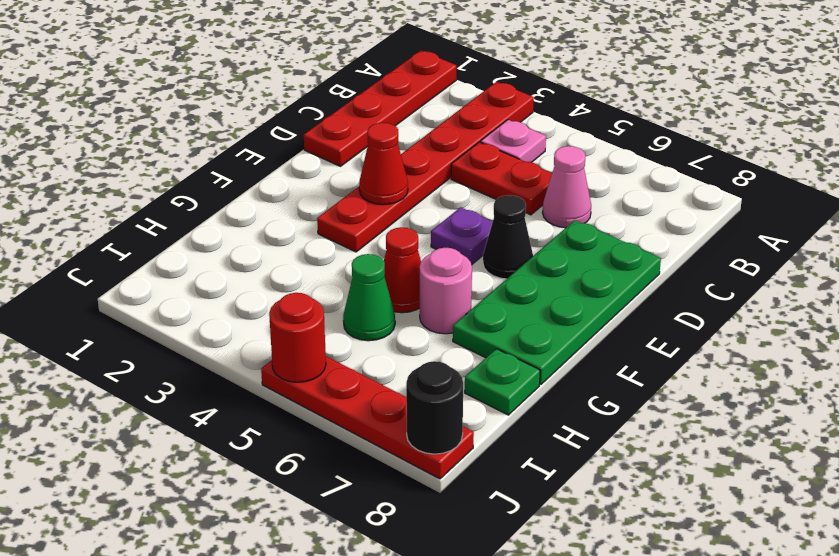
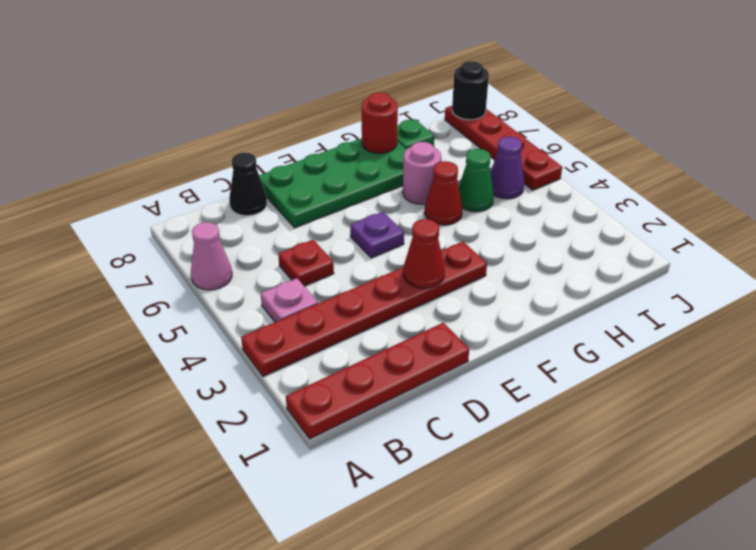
red plate C4:C5 level 1 -> red plate C5 level 1
pink cone C6 level 1 -> pink cone A6 level 1
black cone E6 level 1 -> black cone C8 level 1
none -> purple cone I5 level 1
red round brick J5 level 2 -> red round brick G8 level 2

